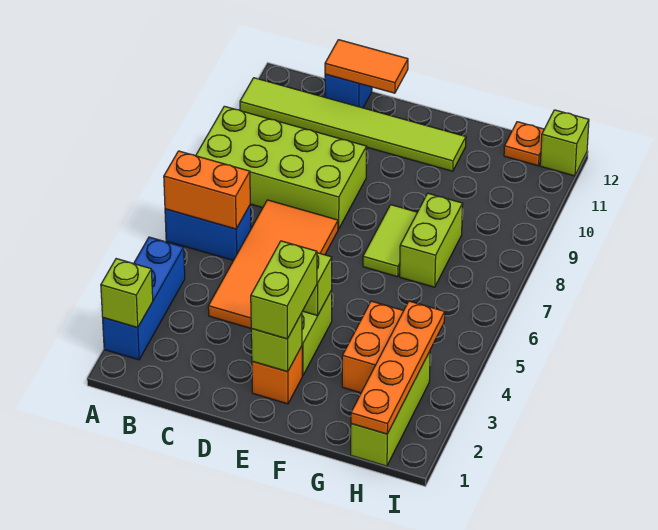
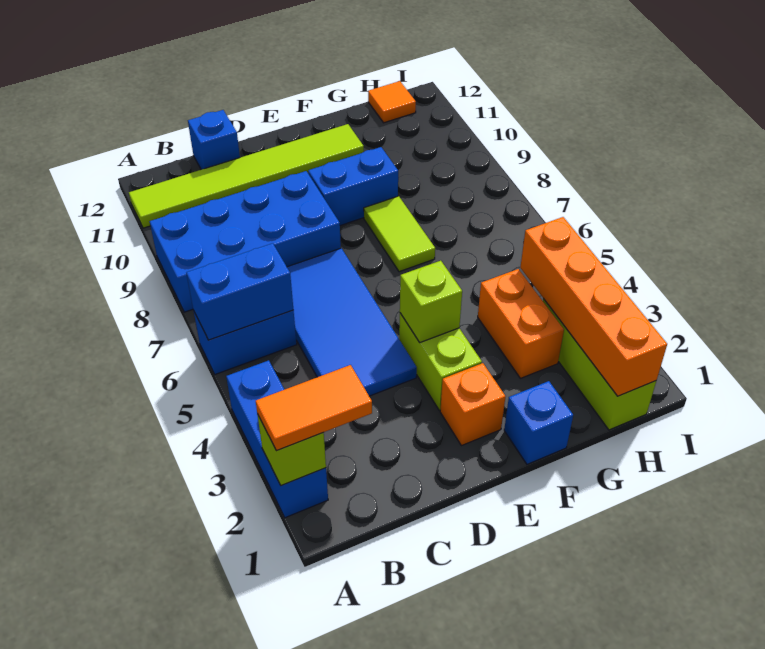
orange brick A6:B6 level 2 -> blue brick A6:B6 level 2
lime brick A8:D9 level 1 -> blue brick A8:D9 level 1
orange tile C4:D7 level 1 -> blue tile C4:D7 level 1
orange tile C12:D12 level 2 -> orange tile A2:B2 level 3
lime brick E2 level 2 -> none
lime brick E2:E3 level 3 -> none
none -> blue brick E9:F9 level 1
none -> blue brick F1 level 1
lime brick G7:G8 level 1 -> none
orange plate H1:H4 level 2 -> orange brick H1:H4 level 2
orange plate H12 level 1 -> orange tile H12 level 1
lime brick I12 level 1 -> none

